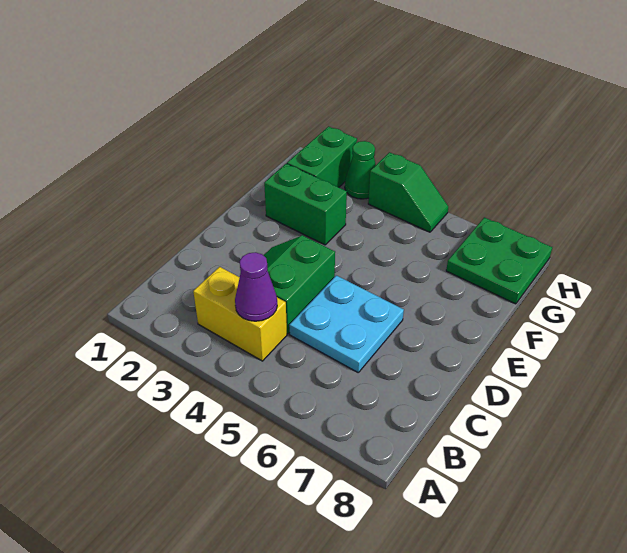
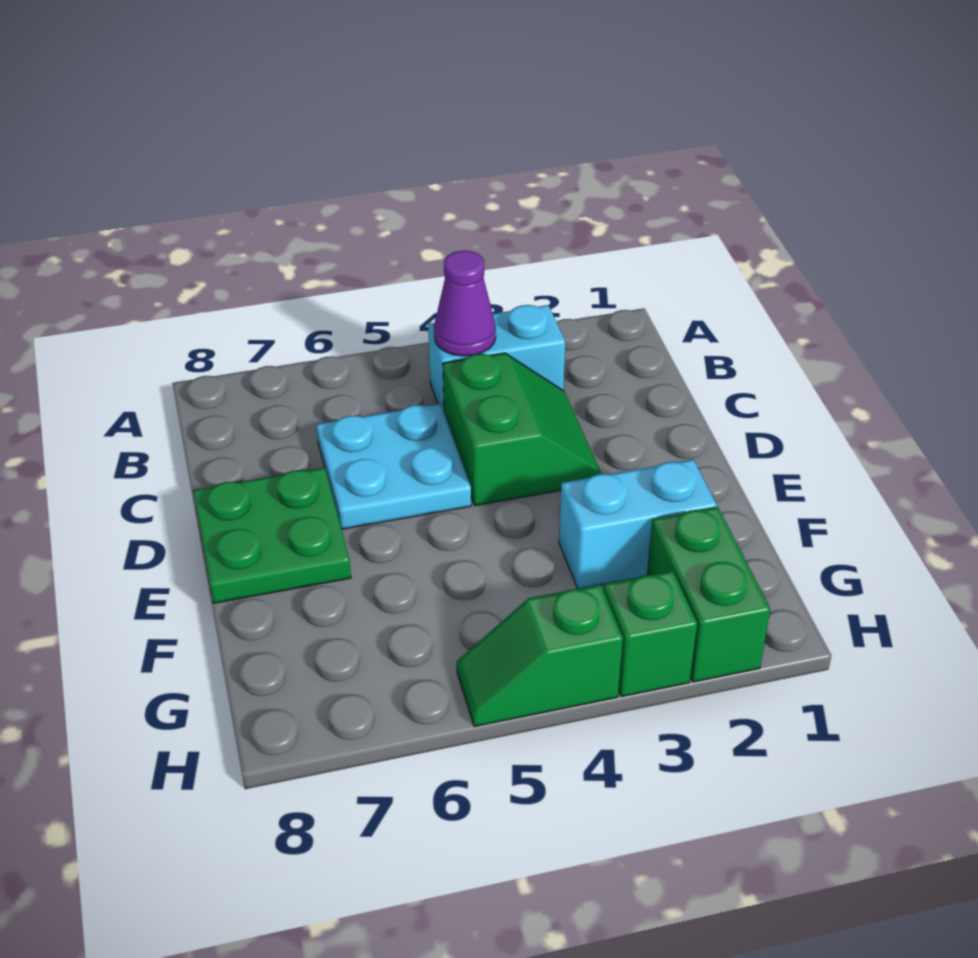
yellow brick B3:B4 level 1 -> cyan brick B3:B4 level 1
green brick F2:F3 level 1 -> cyan brick F2:F3 level 1
green plate G7:H8 level 1 -> green plate D7:E8 level 1
green cone H3 level 1 -> green brick H3 level 1

